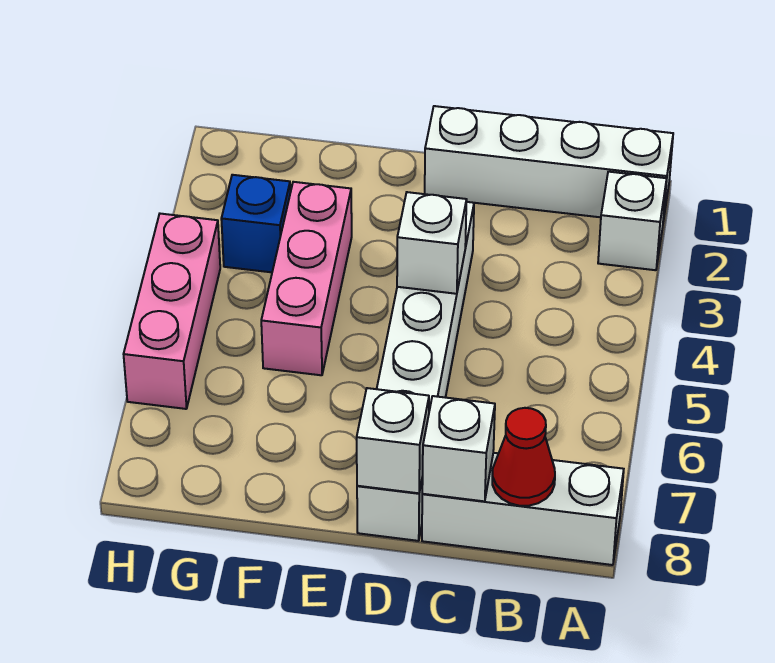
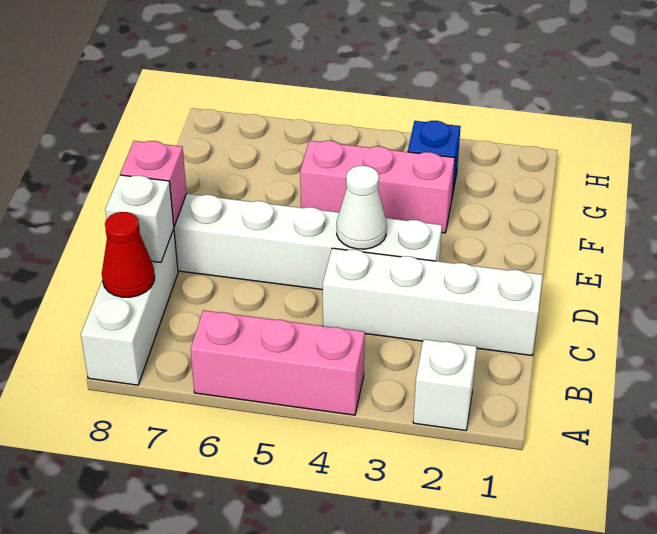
white brick A1:D1 level 1 -> white brick C1:C4 level 1
white brick D4 level 2 -> white cone D4 level 2
white brick D8 level 2 -> pink brick D8 level 2
pink brick H4:H6 level 1 -> pink brick A4:A6 level 1

